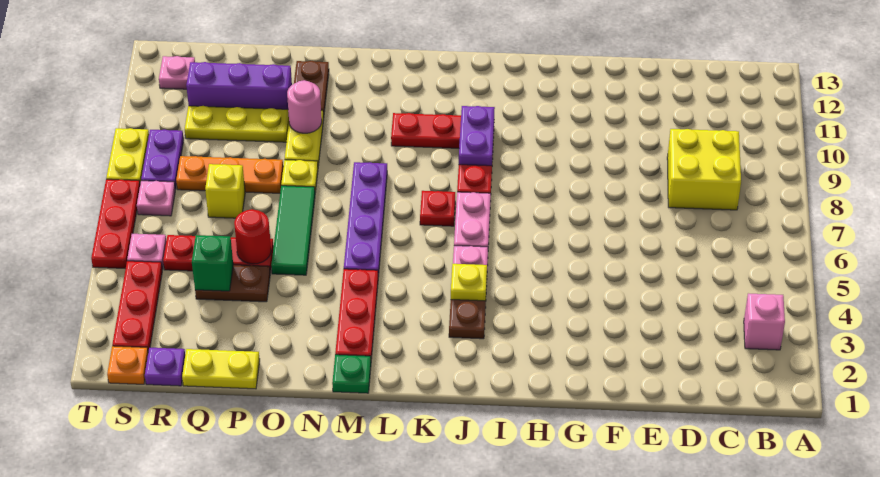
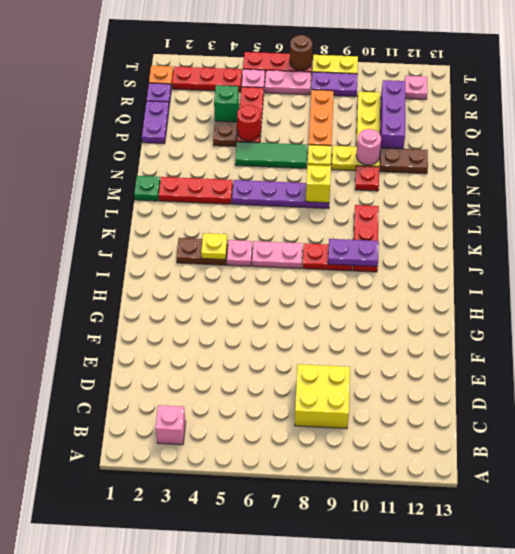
red plate K7 level 1 -> red plate N10 level 1
yellow plate P1:Q1 level 1 -> purple plate P1:Q1 level 1
yellow brick Q7 level 1 -> yellow brick M8 level 2
pink plate S7 level 1 -> pink plate S6:S7 level 1
none -> brown round brick T7 level 2

